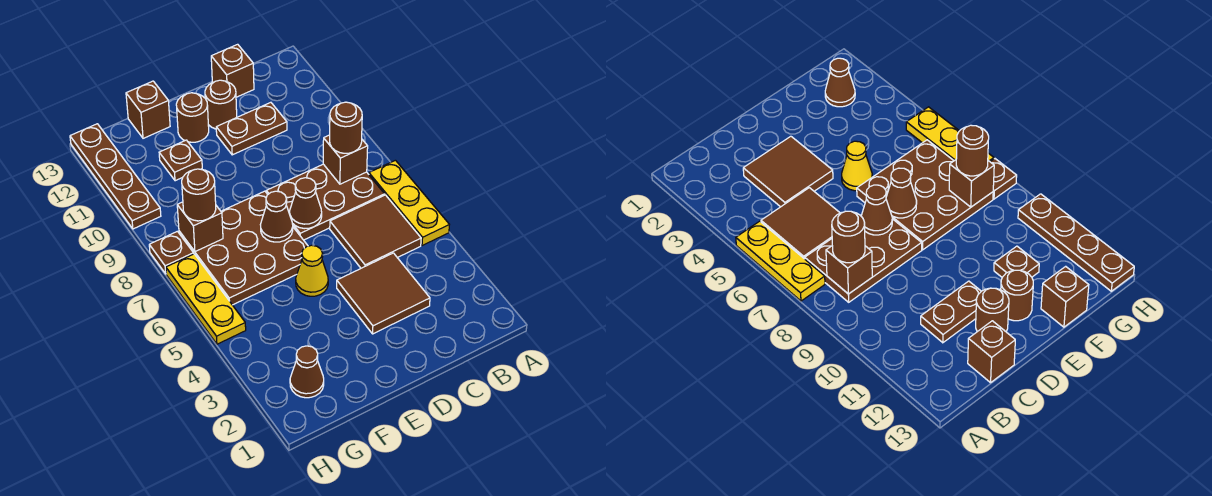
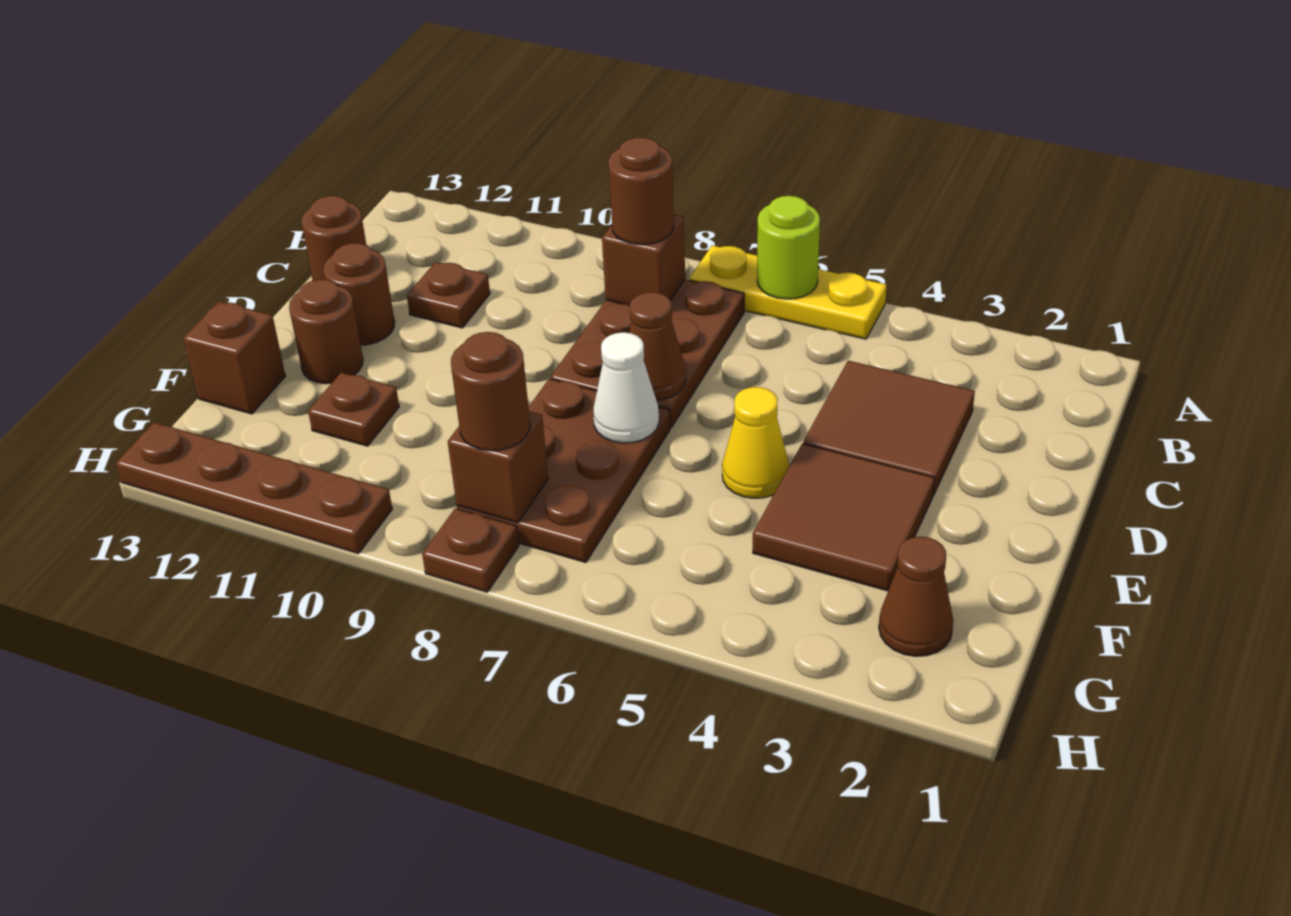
none -> lime round brick A6 level 2
brown tile B5:C6 level 1 -> brown tile E3:F4 level 1
brown plate C11:D11 level 1 -> brown plate C11 level 1
brown brick C13 level 1 -> brown round brick C13 level 1
brown plate E6:G8 level 1 -> brown plate E7:G8 level 1
brown cone E7 level 2 -> white cone E7 level 2
yellow plate H5:H7 level 1 -> none

